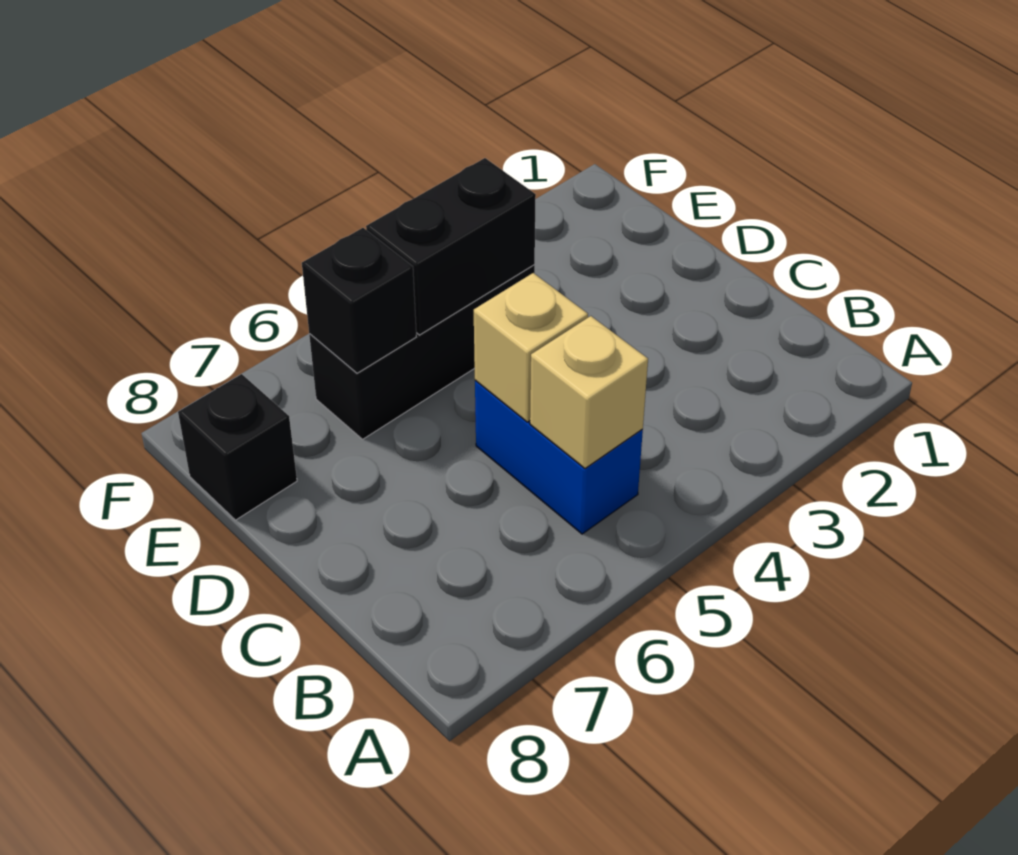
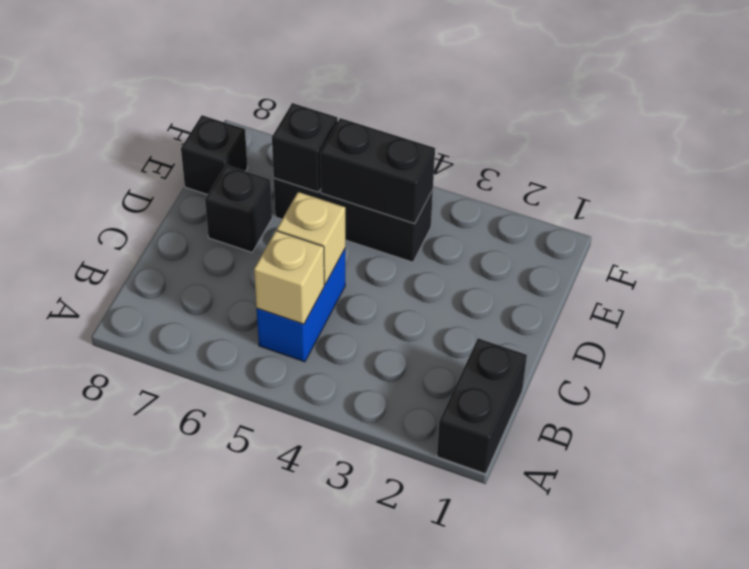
none -> black brick A1:B1 level 1
none -> black brick D7 level 1

